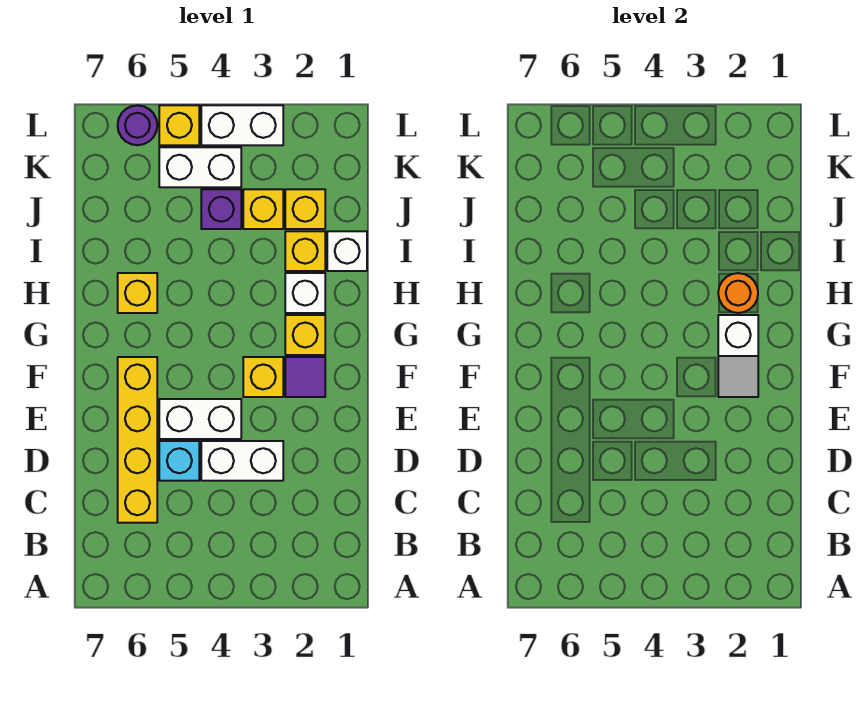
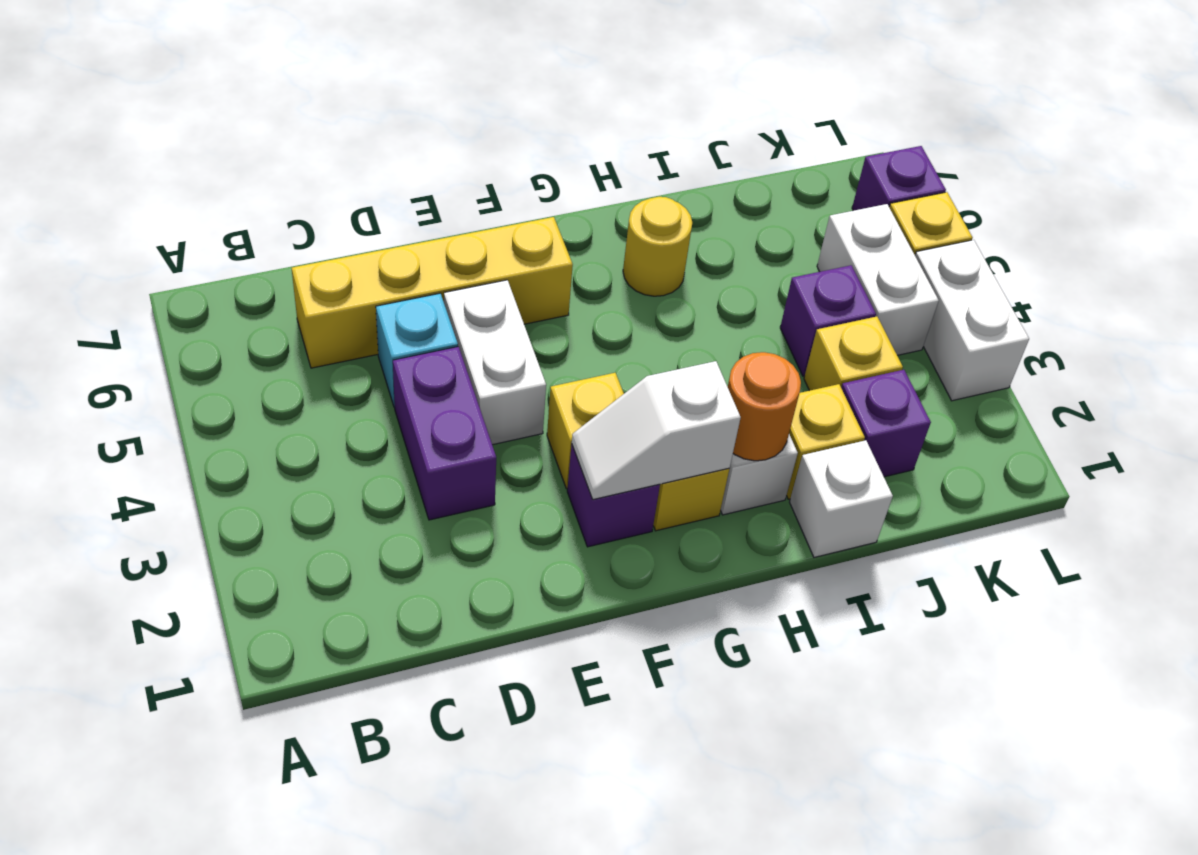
white brick D3:D4 level 1 -> purple brick D3:D4 level 1
purple tile F2 level 1 -> purple brick F2 level 1
yellow brick H6 level 1 -> yellow round brick H6 level 1
yellow brick J2 level 1 -> purple brick J2 level 1
purple round brick L6 level 1 -> purple brick L6 level 1

